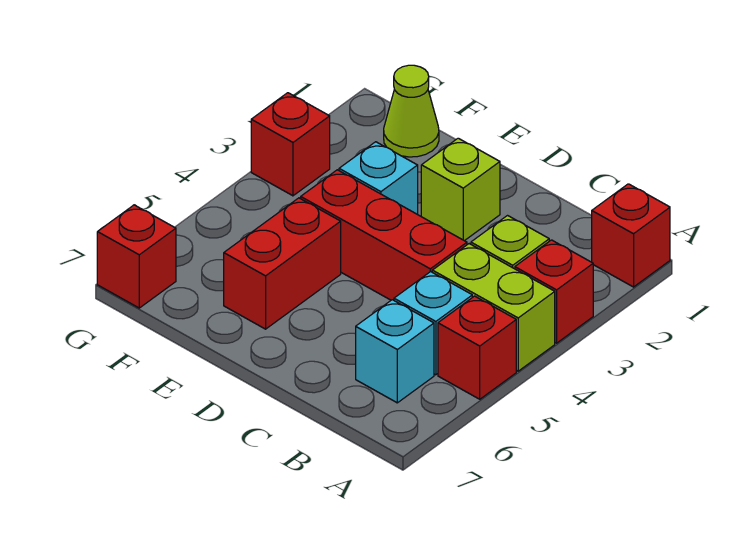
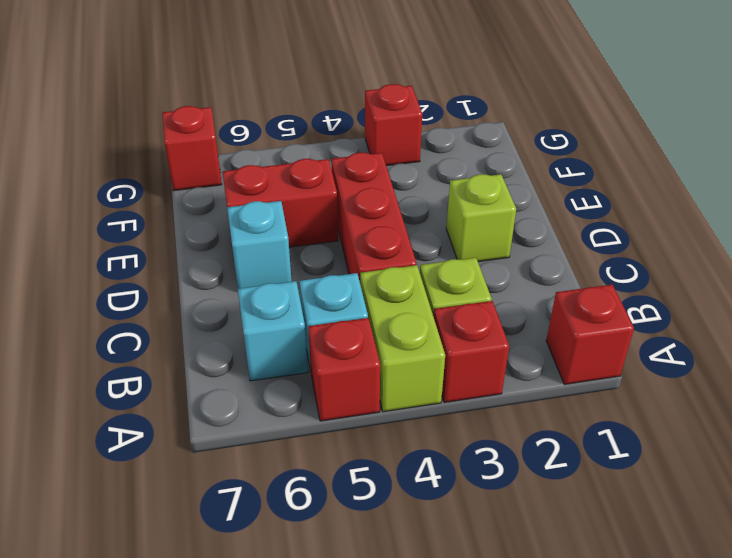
cyan brick E3 level 1 -> cyan brick D6 level 1
lime cone F1 level 1 -> none

